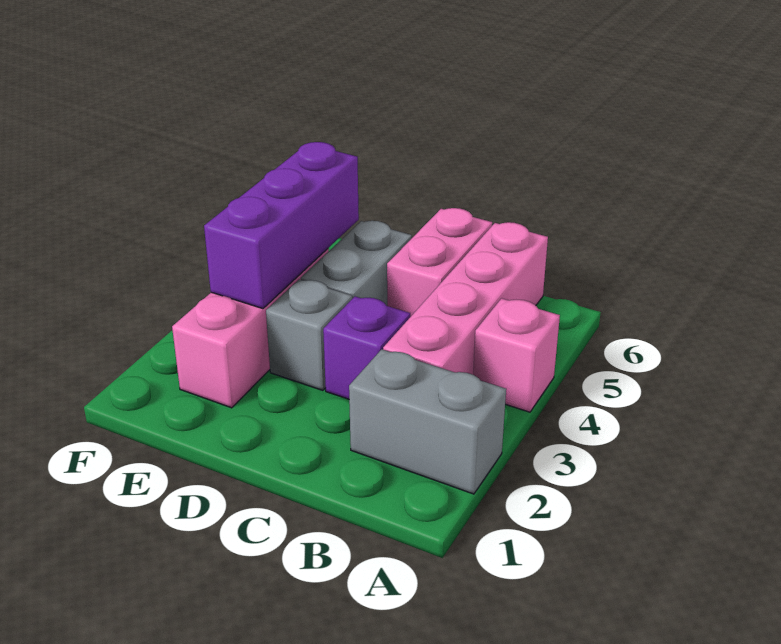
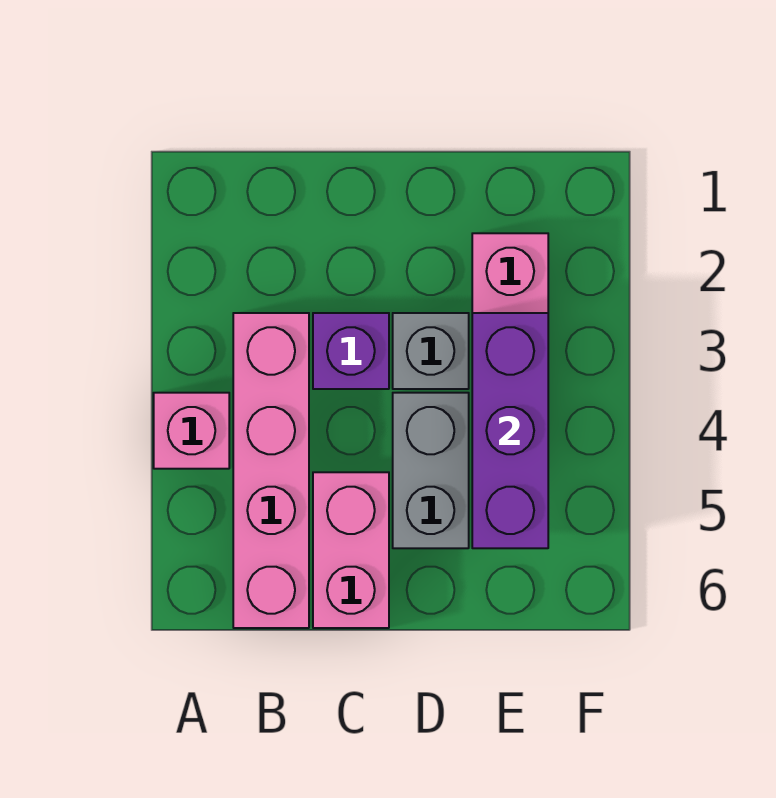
grey brick A2:B2 level 1 -> none

